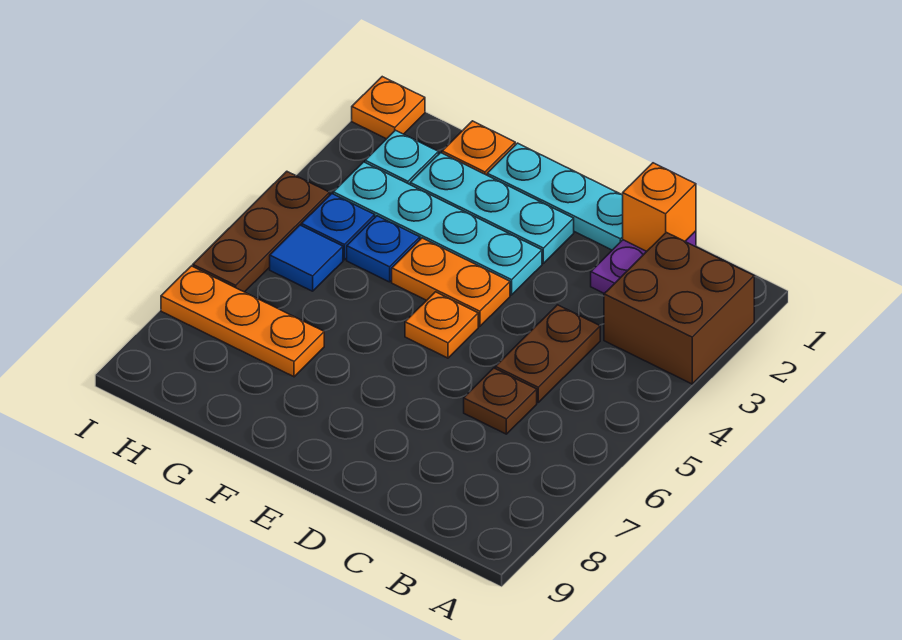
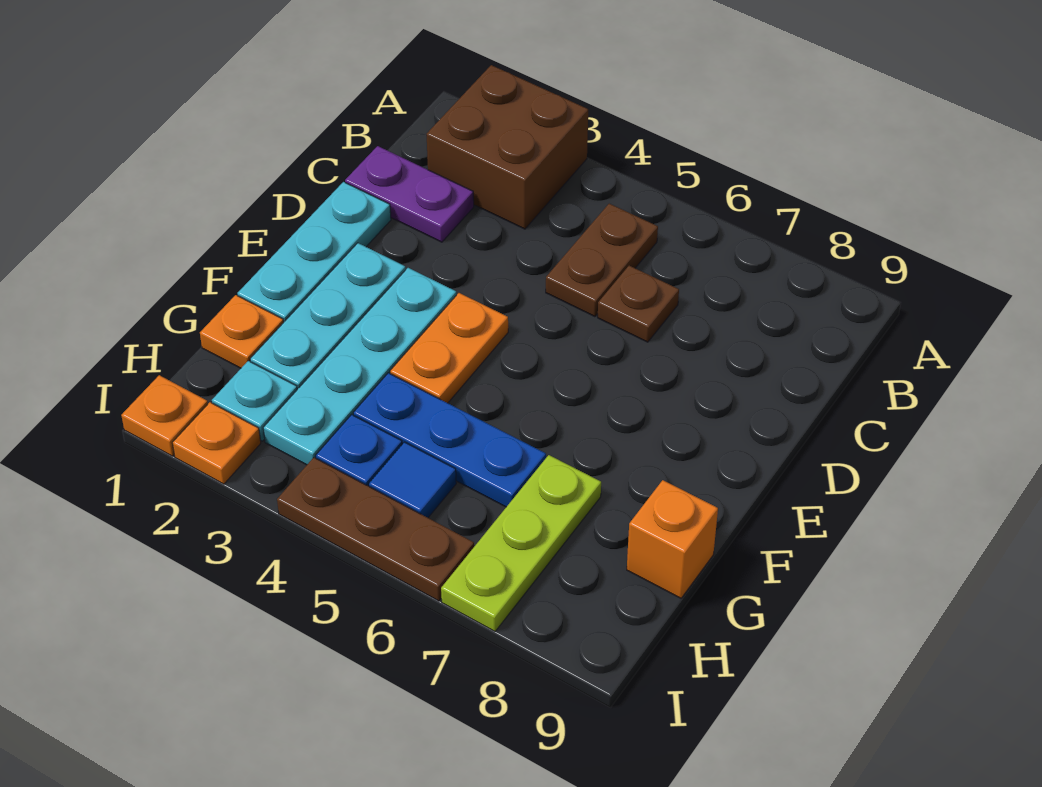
orange brick C1 level 2 -> orange brick G9 level 1
brown plate C4:C5 level 1 -> brown plate B5:C5 level 1
orange plate E5 level 1 -> orange plate I2 level 1
blue plate G4 level 1 -> blue plate G4:G6 level 1
orange plate G7:I7 level 1 -> lime plate G7:I7 level 1

